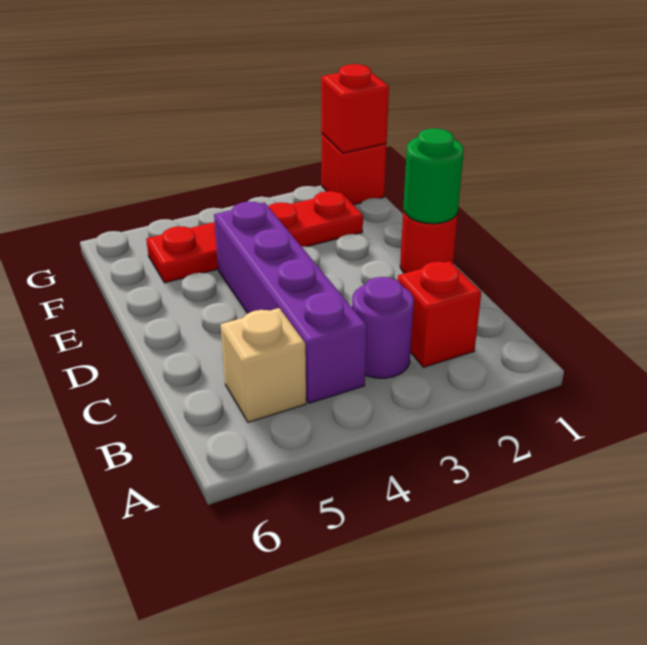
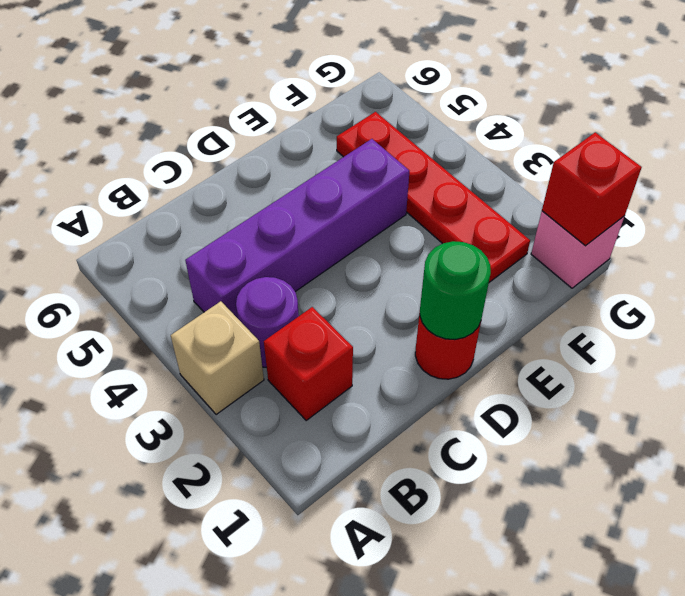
tan brick B5 level 1 -> tan brick A3 level 1
red brick G1 level 1 -> pink brick G1 level 1

